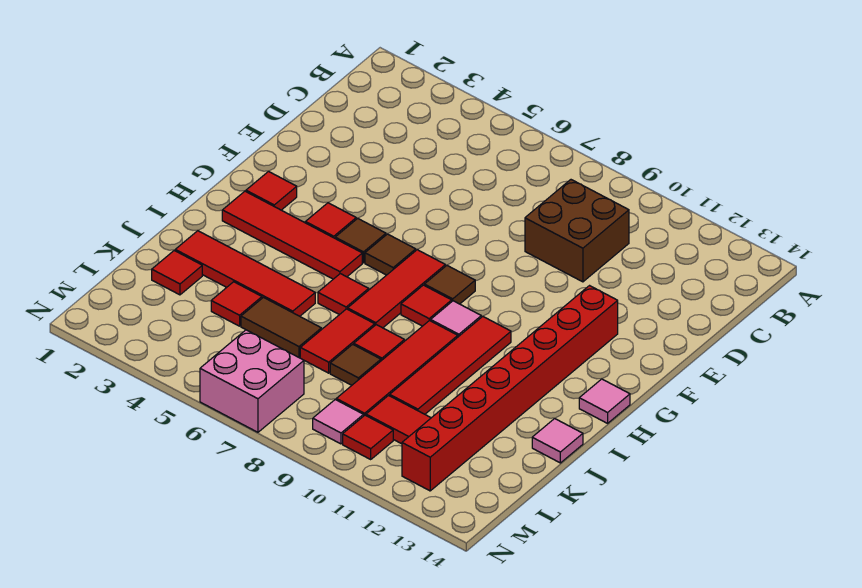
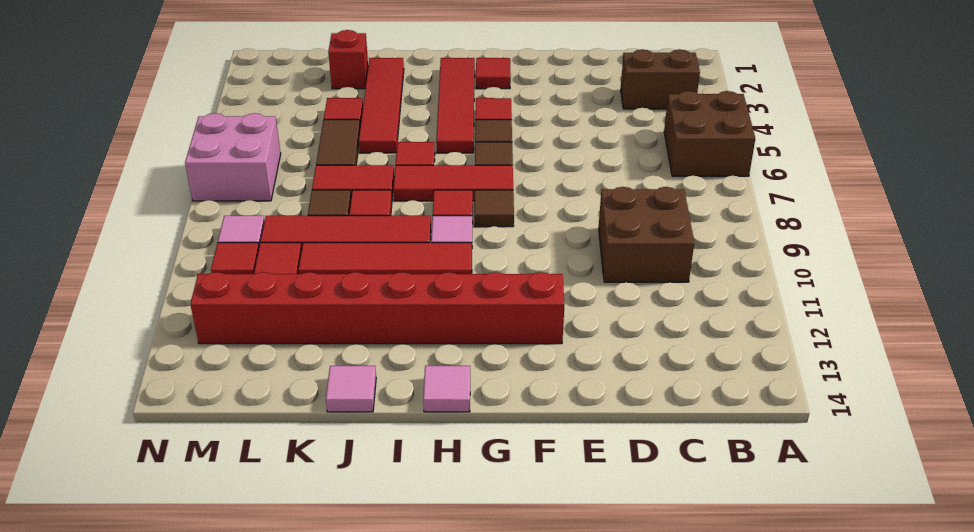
none -> brown brick A5:B6 level 1
none -> brown brick B3:C3 level 1
red tile K2 level 1 -> red brick K2 level 1

